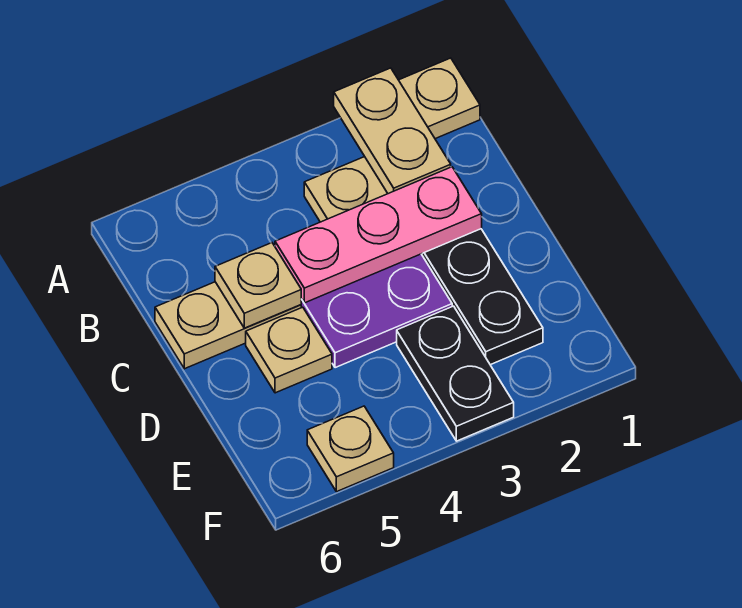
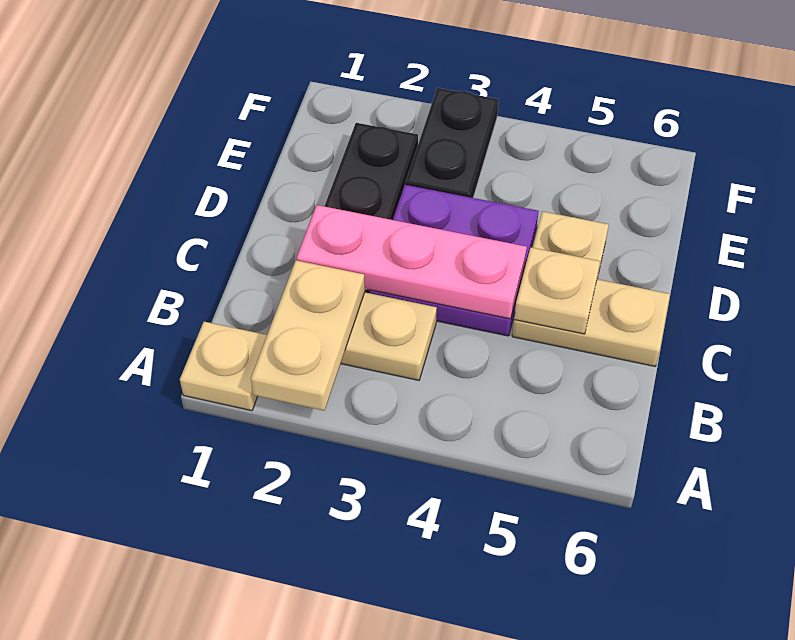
tan plate F5 level 1 -> none

